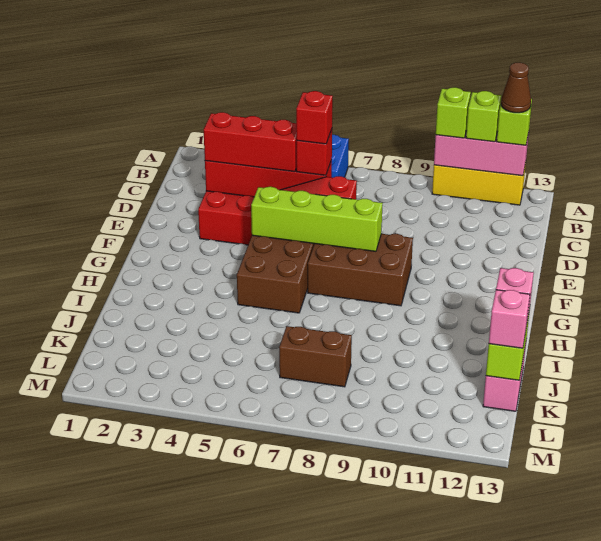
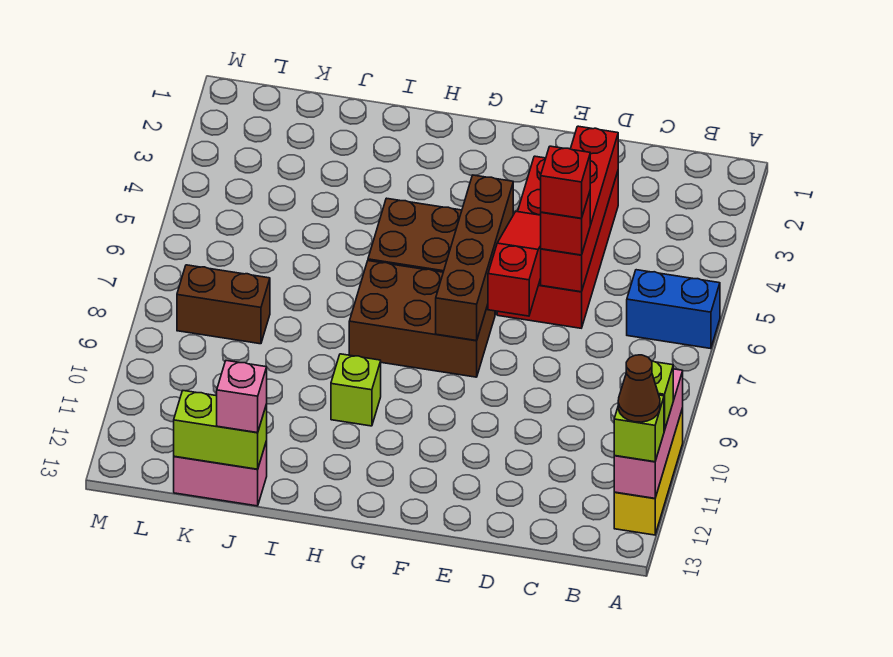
lime brick A10 level 3 -> lime brick H10 level 1
red brick D3:D5 level 3 -> none
lime brick F5:F8 level 2 -> brown brick F5:F8 level 2
brown brick F7:G9 level 1 -> brown brick F7:H8 level 1
brown brick K7:K8 level 1 -> brown brick K8:L8 level 1
pink brick K13 level 3 -> none

